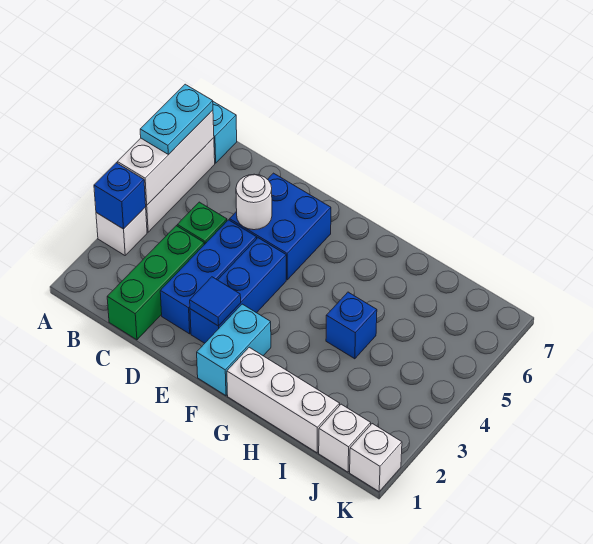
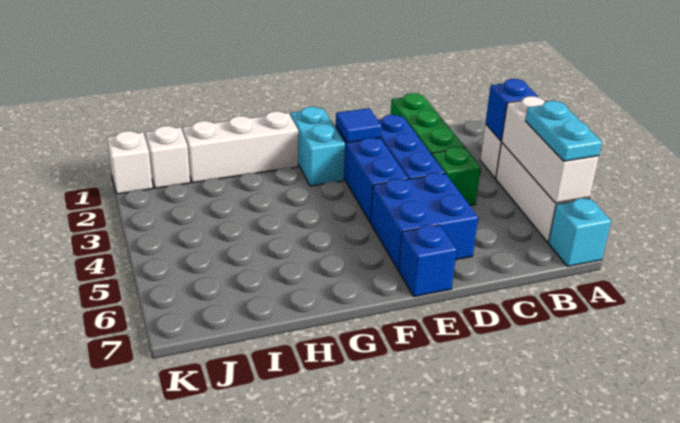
white round brick D5 level 2 -> none
blue brick H4 level 1 -> blue brick E7 level 1

